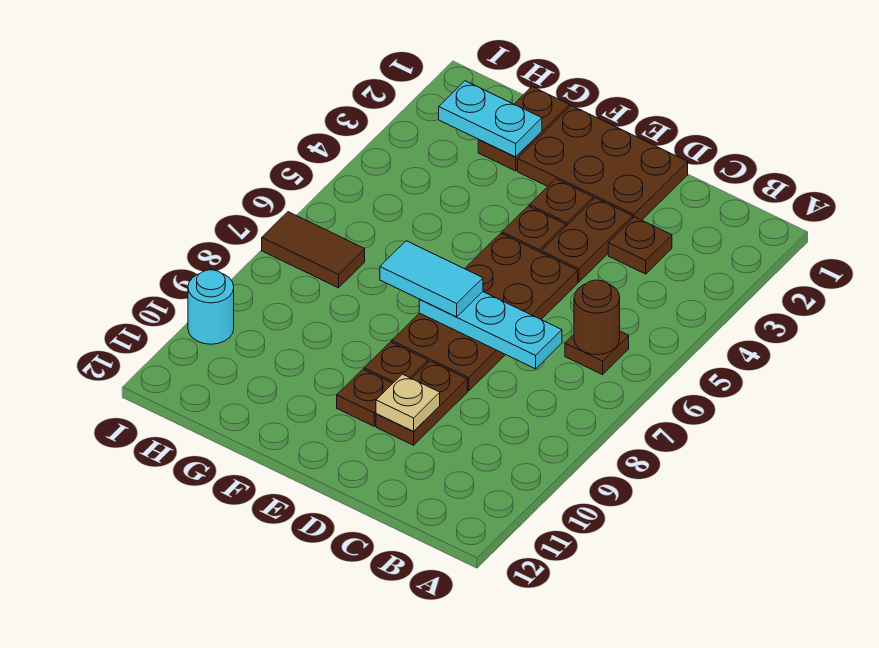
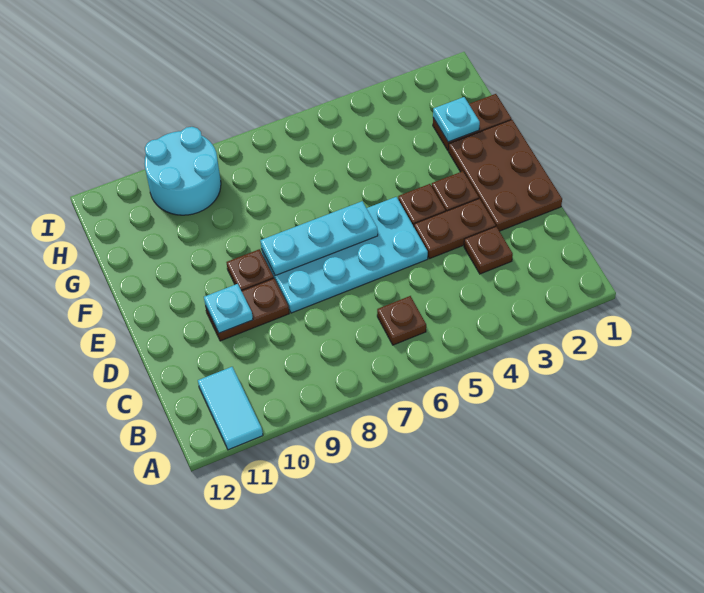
brown round brick B6 level 2 -> none
cyan plate C7:E7 level 2 -> cyan plate E6:E8 level 2
brown plate D5:E8 level 1 -> cyan plate D5:E8 level 1
tan plate D10 level 2 -> cyan plate D10 level 2
cyan tile E7:F7 level 3 -> cyan tile A11:B11 level 1
brown plate E10 level 1 -> none
cyan plate G2:H2 level 2 -> cyan plate G2 level 2
brown tile H7:I7 level 1 -> none
cyan round brick I10 level 1 -> cyan round brick H9:I10 level 1

